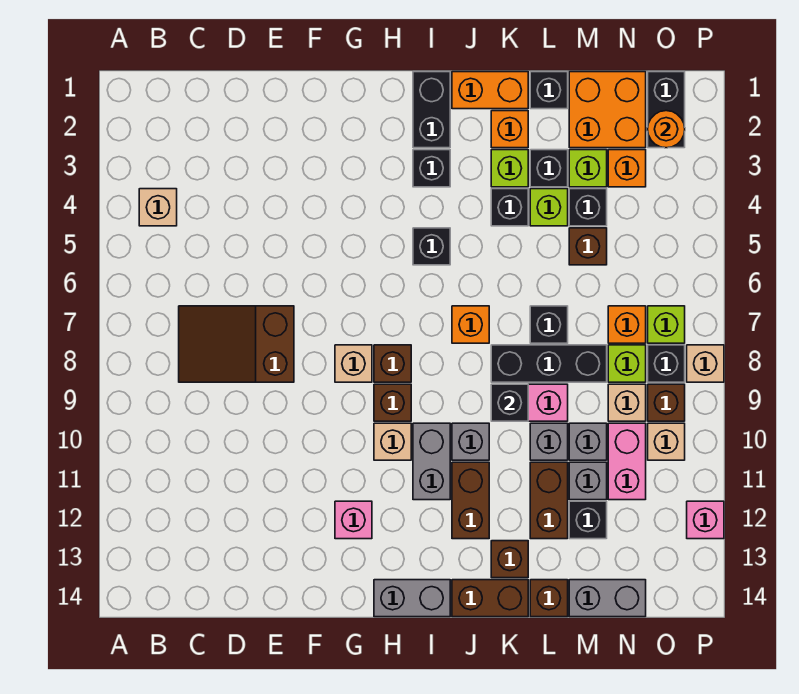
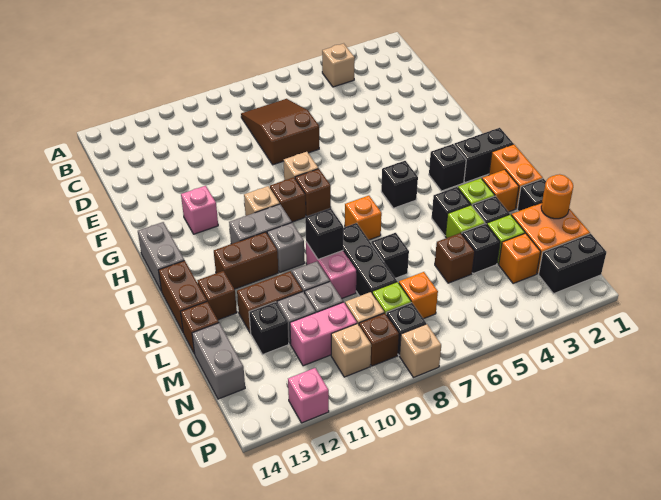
orange round brick O2 level 2 -> orange round brick M1 level 2
lime brick O7 level 1 -> none

